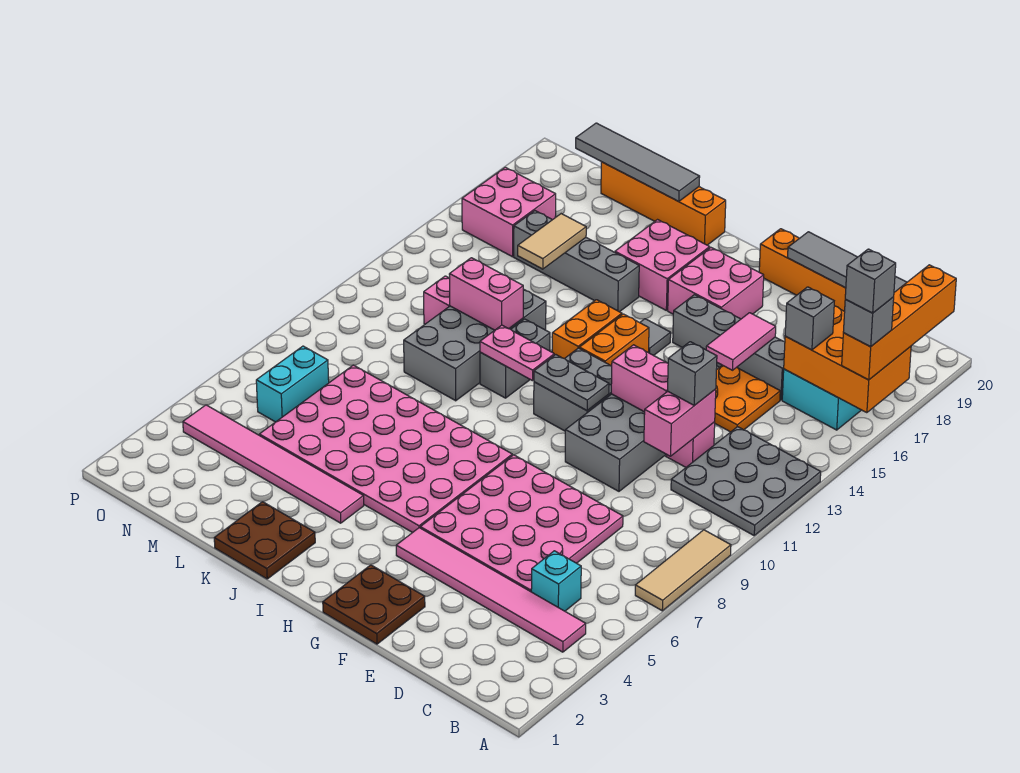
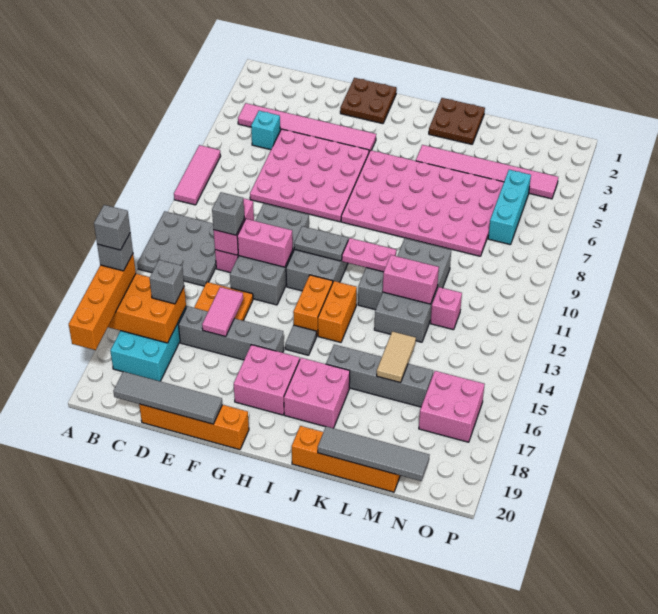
tan tile A7:A9 level 1 -> pink tile A7:A9 level 1
cyan brick N6:N7 level 1 -> cyan brick N5:N7 level 1

